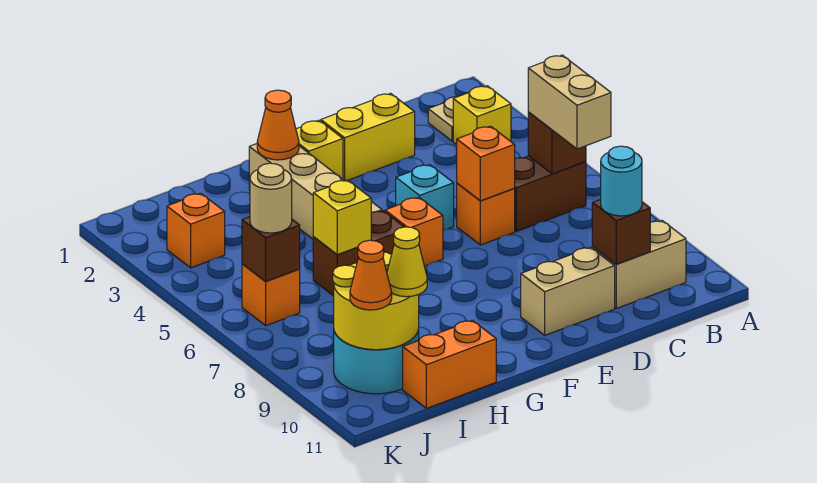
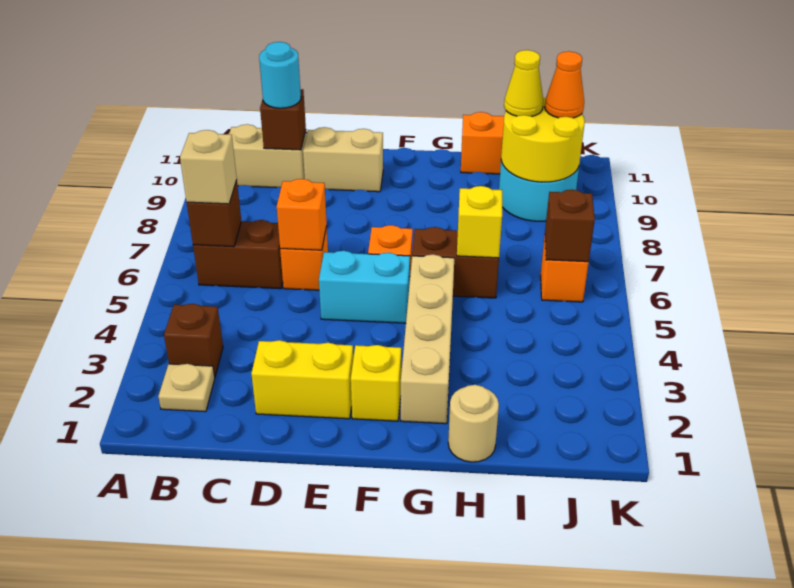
yellow brick B3 level 1 -> brown brick B3 level 1
tan brick B6:B7 level 3 -> tan brick B6 level 3
cyan brick E5 level 1 -> cyan brick E5:F5 level 1
orange cone G2 level 2 -> none
orange brick J3 level 1 -> none
tan round brick J6 level 3 -> tan round brick H1 level 1

